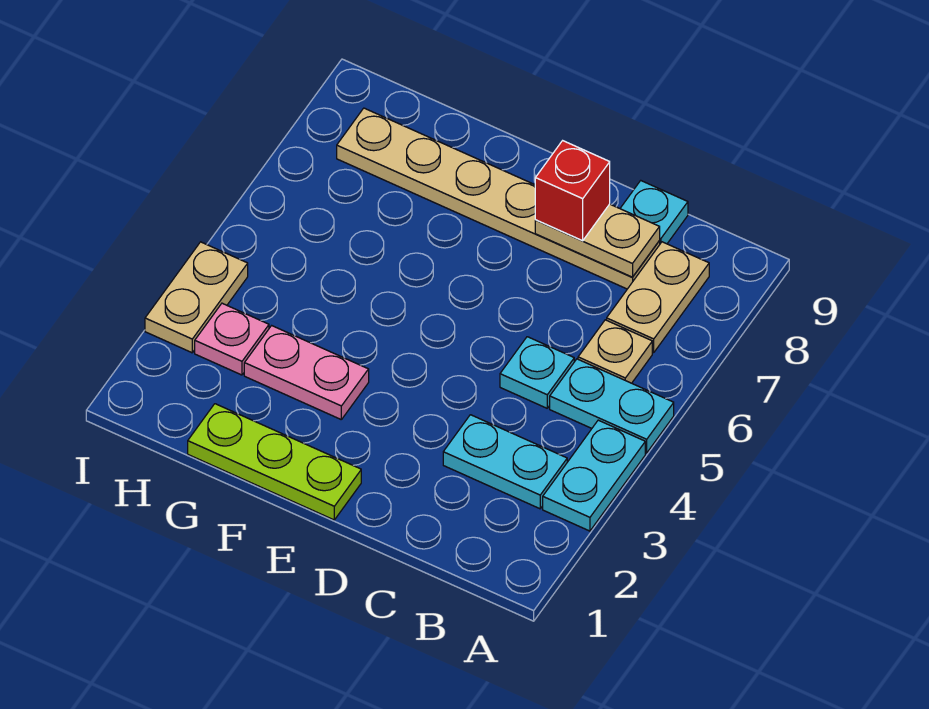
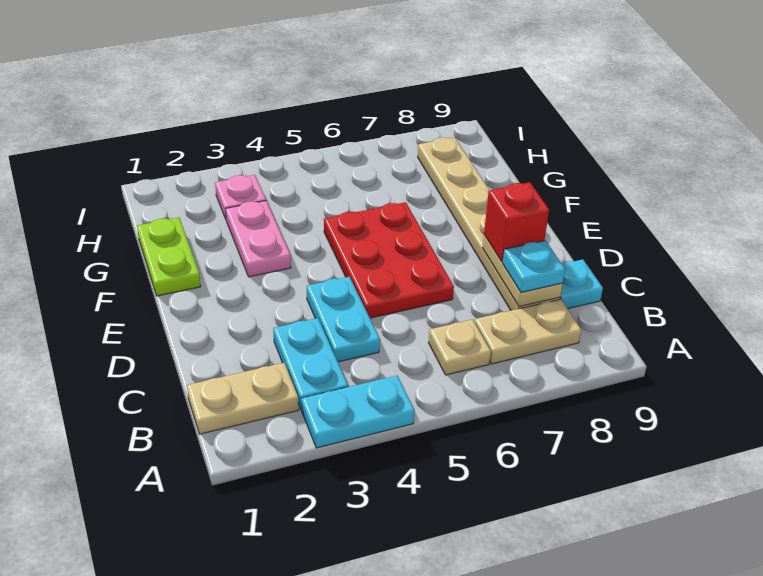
cyan plate A5:B5 level 1 -> cyan plate C4:D4 level 1
cyan plate C5 level 1 -> cyan plate C8 level 3
none -> red plate D5:F6 level 1
lime plate E1:G1 level 1 -> lime plate F1:G1 level 1
tan plate I3:I4 level 1 -> tan plate B1:B2 level 1

